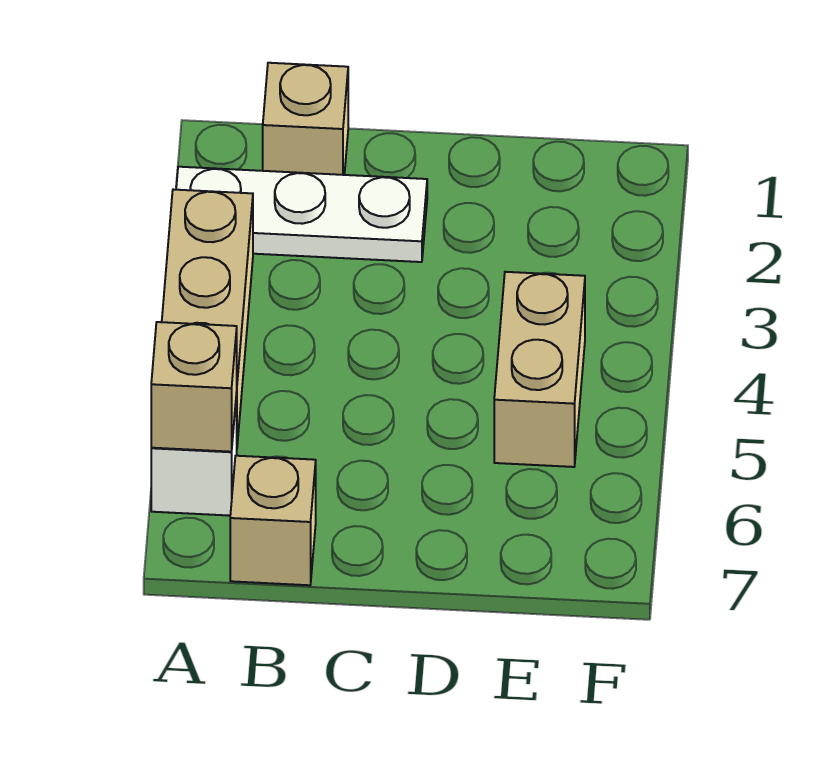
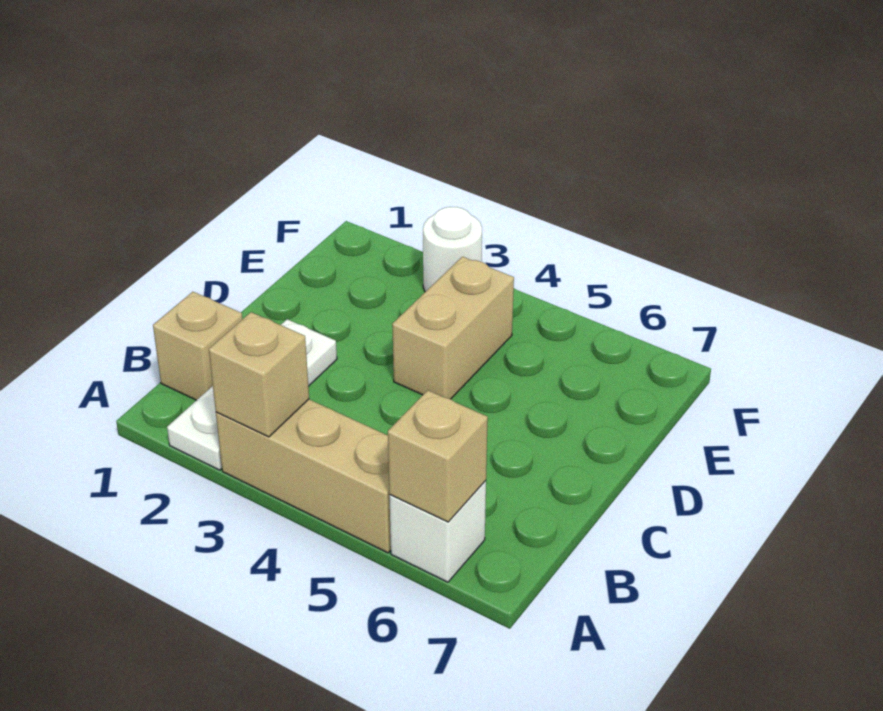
tan brick B7 level 1 -> tan brick A3 level 2
tan brick E4:E5 level 1 -> tan brick D4:E4 level 1
none -> white round brick F3 level 1

